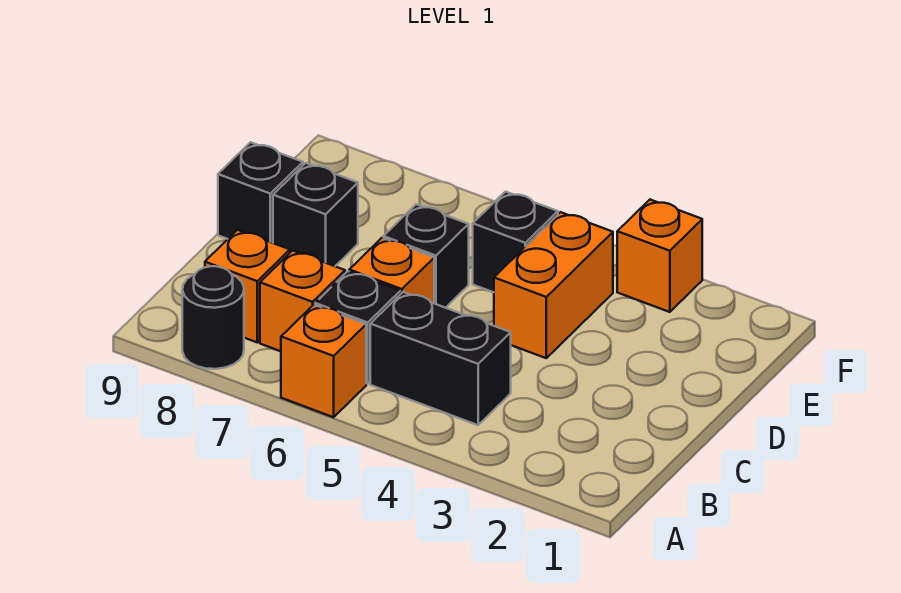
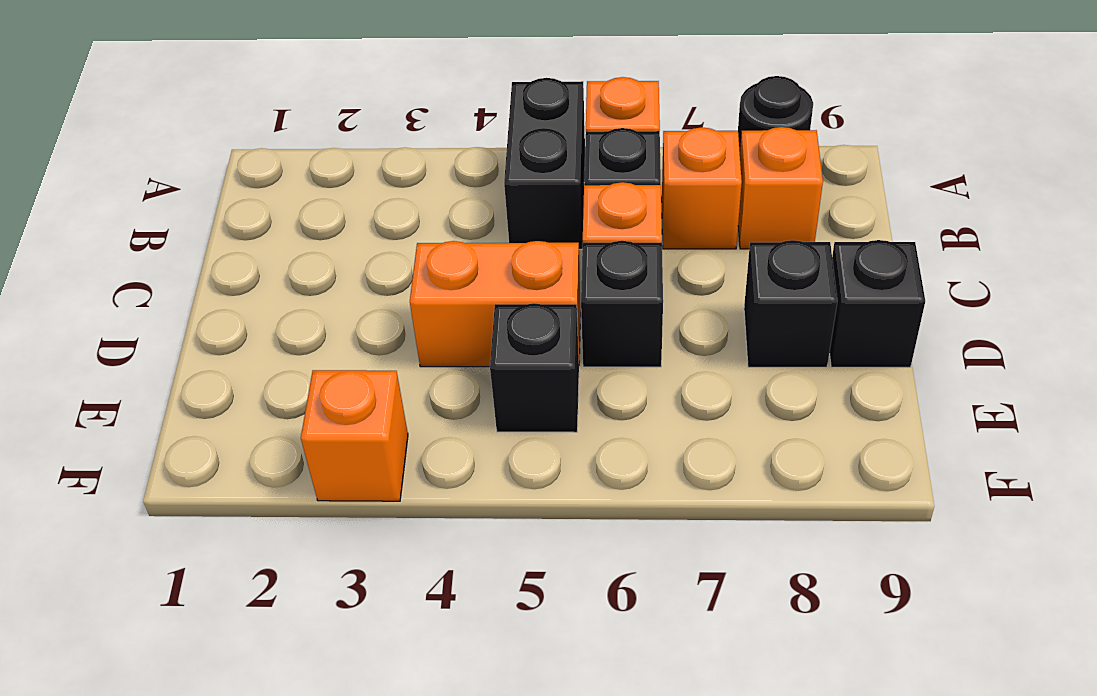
black brick B4:B5 level 1 -> black brick A5:B5 level 1
orange brick D4:E4 level 1 -> orange brick D4:D5 level 1

